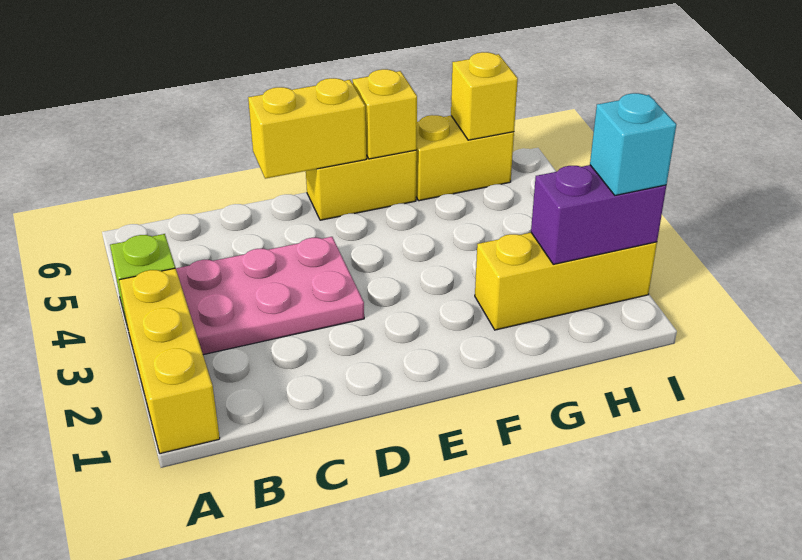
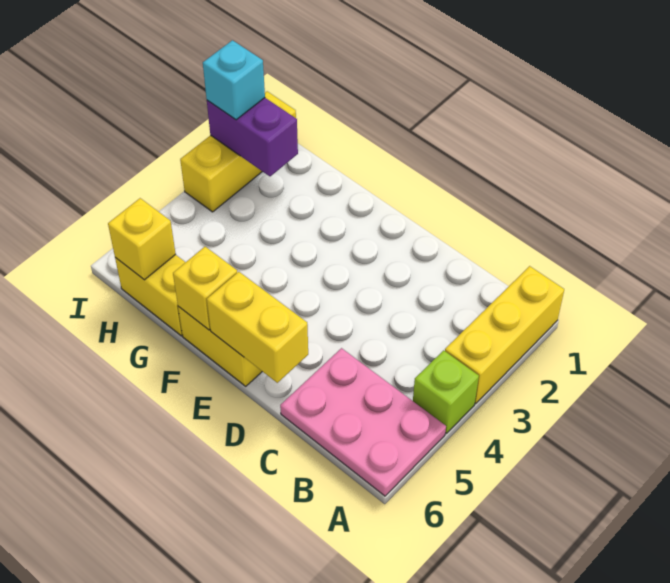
pink plate B3:D4 level 1 -> pink plate A5:C6 level 1
yellow brick G2:I2 level 1 -> yellow brick I1:I3 level 1

